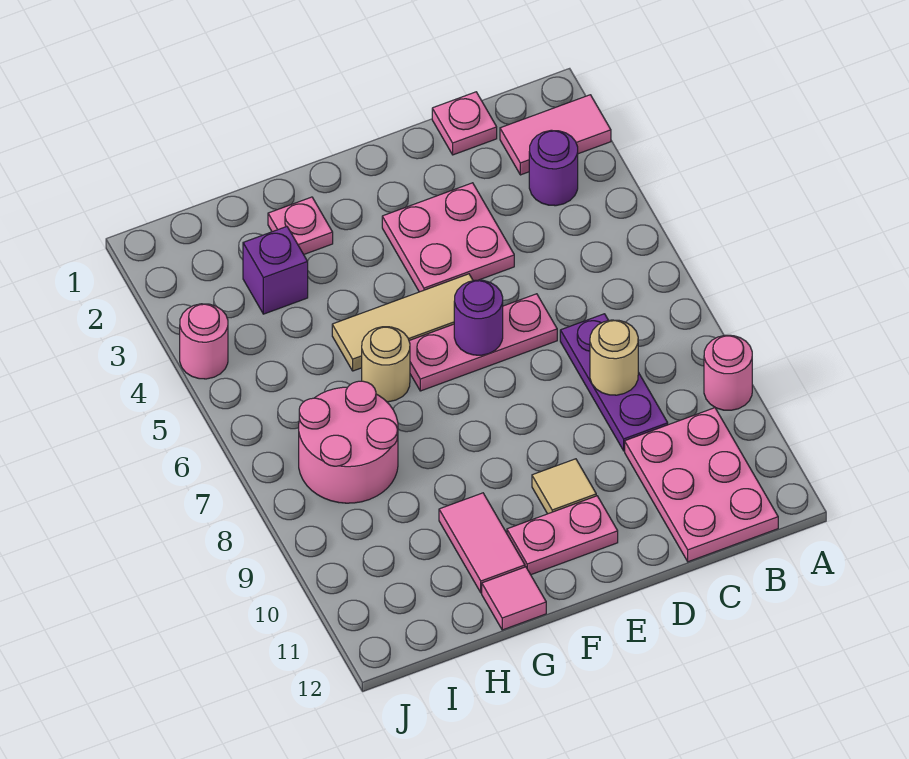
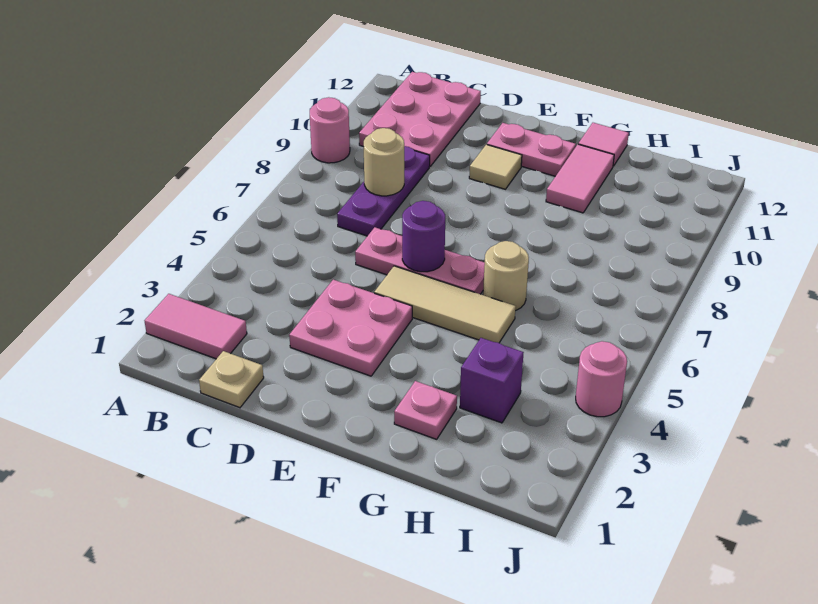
purple round brick B3 level 1 -> none
pink plate C1 level 1 -> tan plate C1 level 1
pink round brick H7:I8 level 1 -> none

